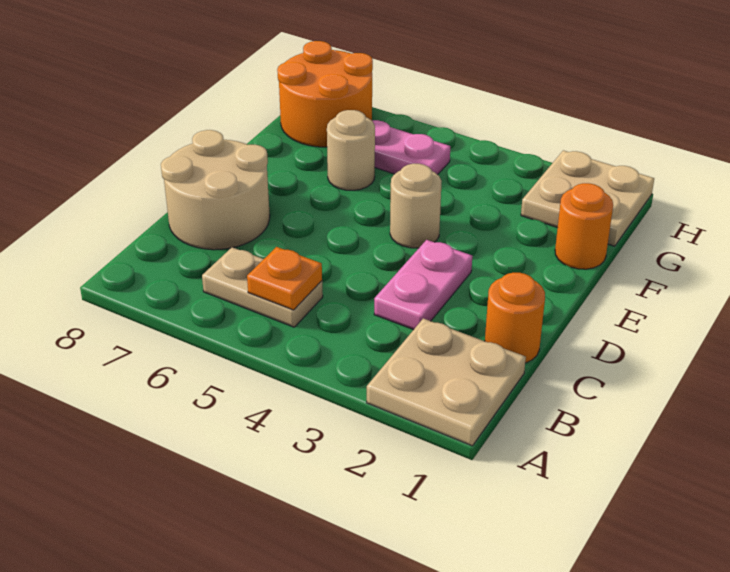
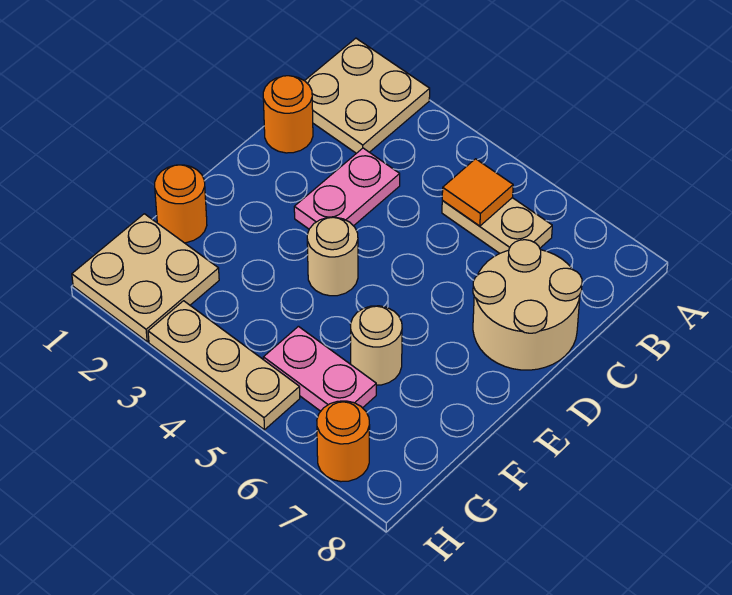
orange plate B5 level 2 -> orange tile B5 level 2
orange round brick G7:H8 level 1 -> orange round brick H7 level 1
none -> tan plate H3:H5 level 1

